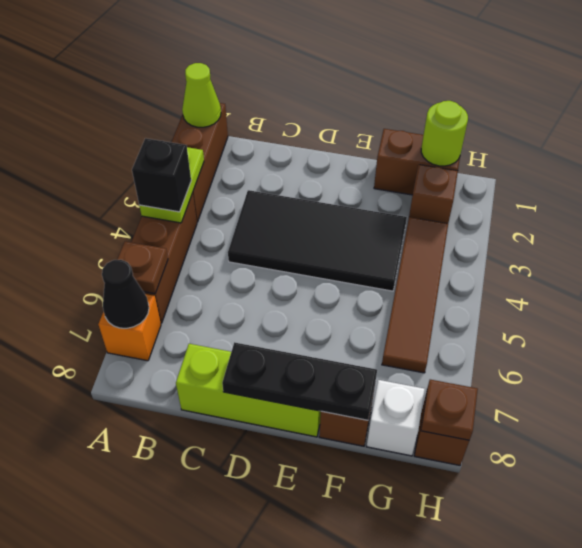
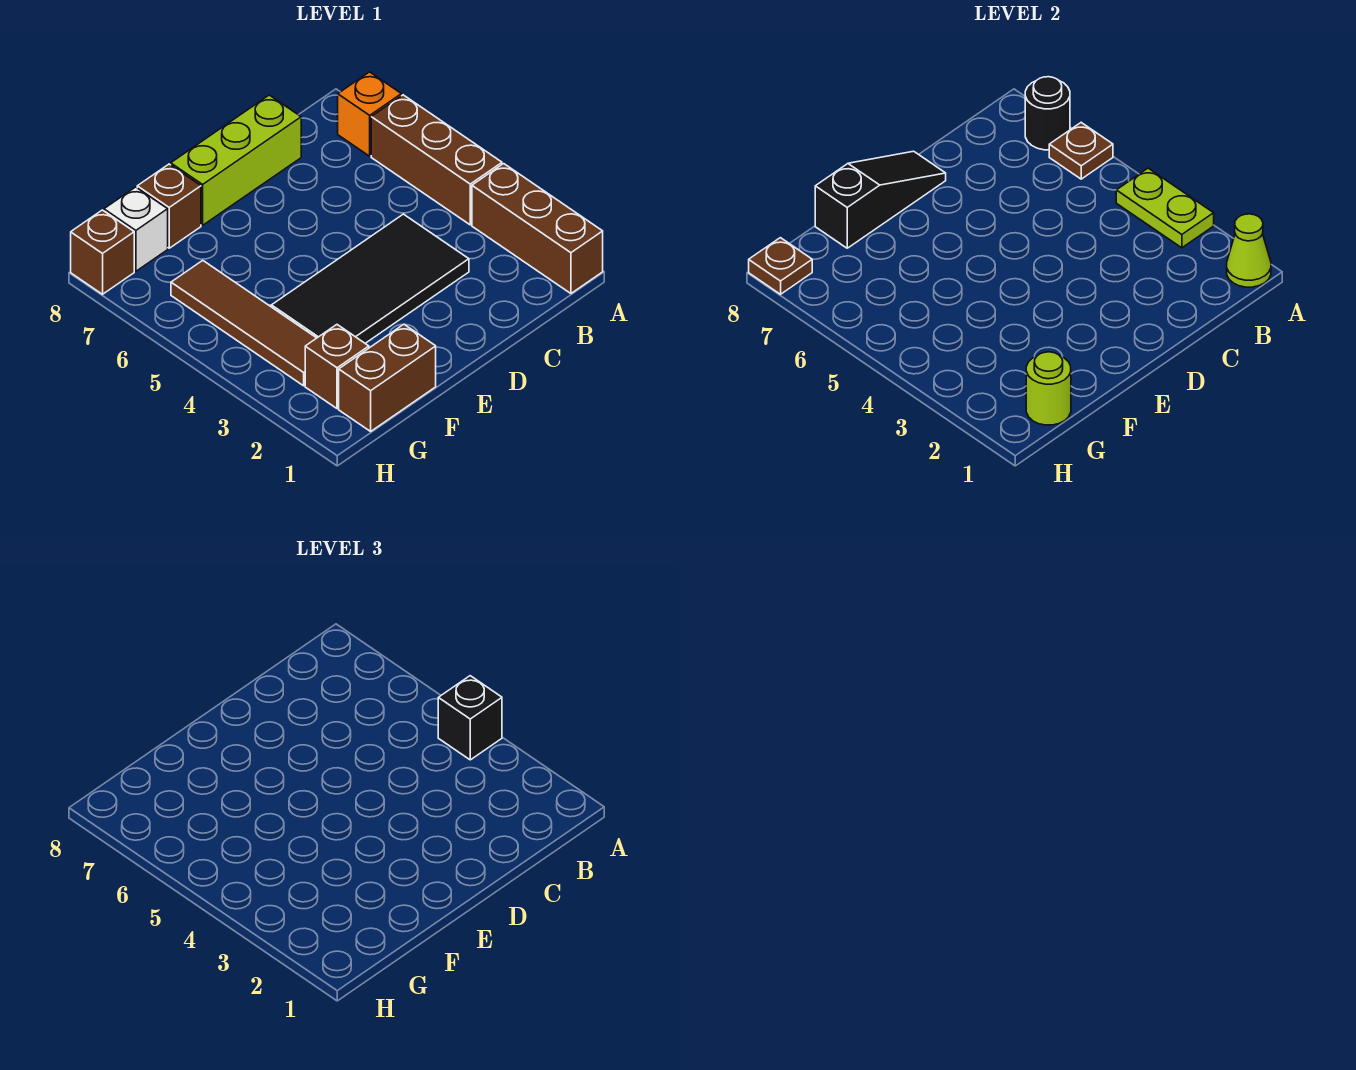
black cone A7 level 2 -> black round brick A7 level 2
black plate D8:F8 level 2 -> black slope D8:F8 level 2 top F

